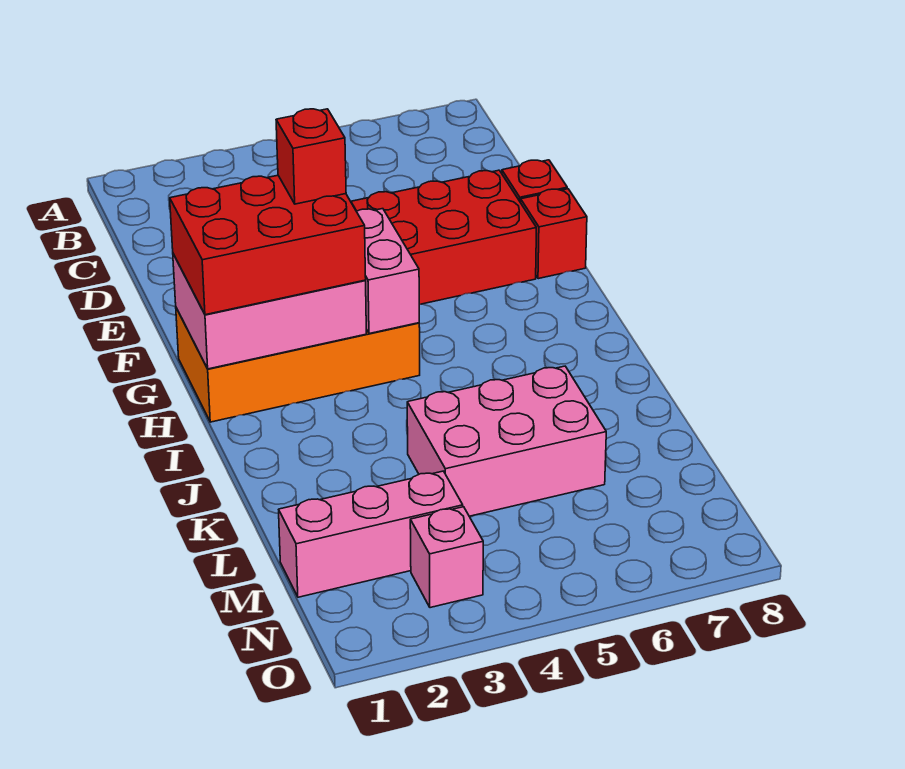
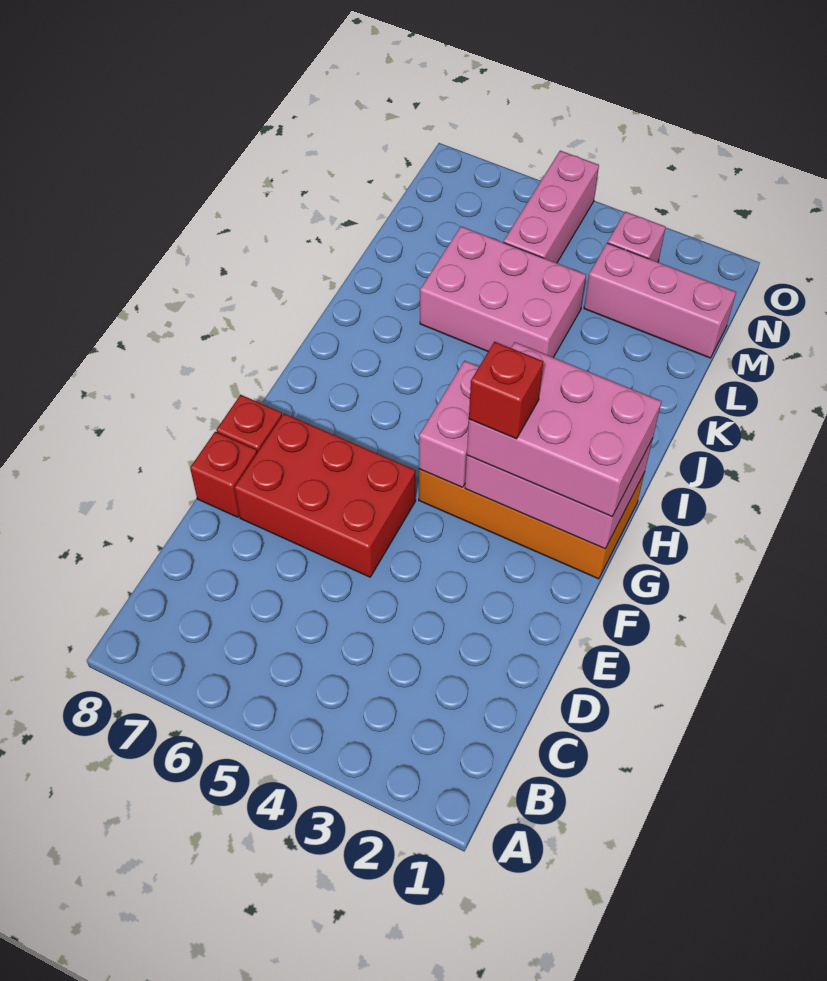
red brick G1:H3 level 3 -> pink brick G1:H3 level 3
none -> pink brick M5:O5 level 1

